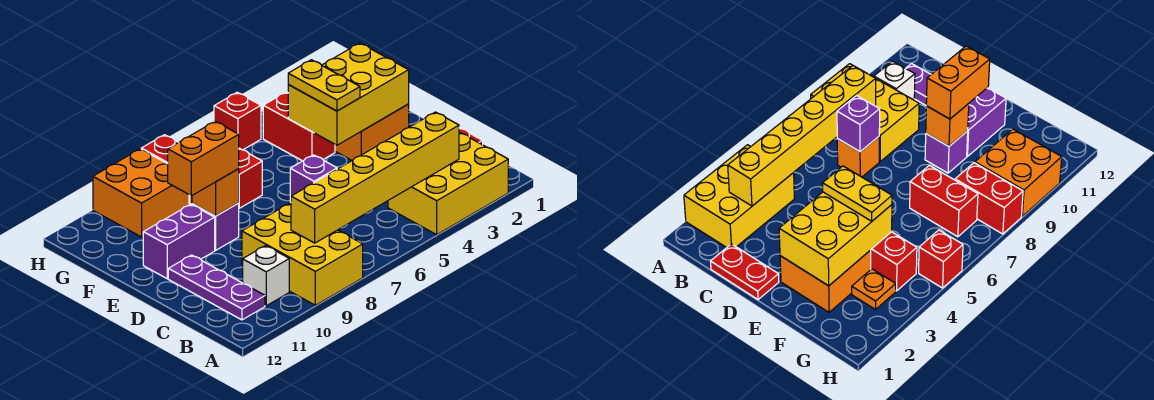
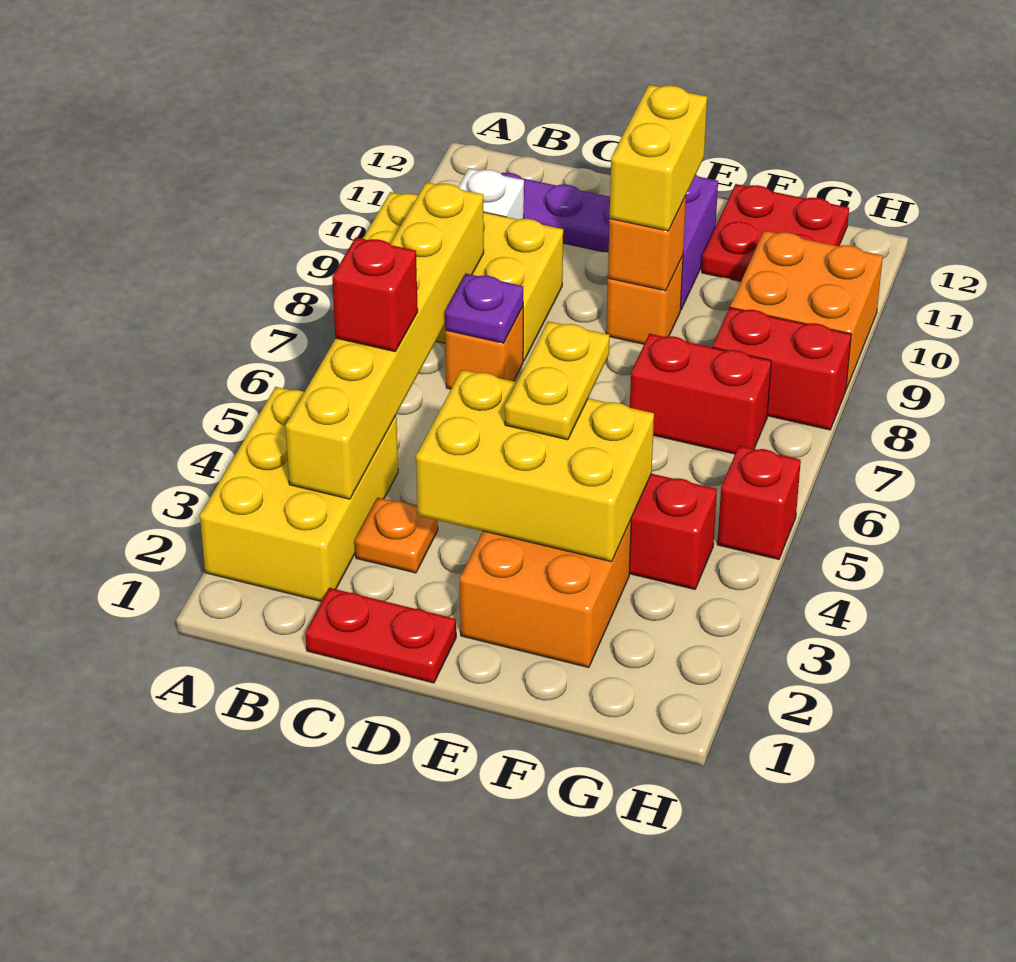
none -> red brick B5 level 3
purple brick C7 level 2 -> purple plate C7 level 2
yellow brick E2:F4 level 2 -> yellow brick D3:F4 level 2
yellow plate E4:F4 level 3 -> yellow plate E4:E5 level 3
purple brick E9 level 1 -> orange brick E9 level 1
orange brick E9:E10 level 3 -> yellow brick E9:E10 level 3
none -> red plate F11:G12 level 1
orange plate G3 level 1 -> orange plate C3 level 1

